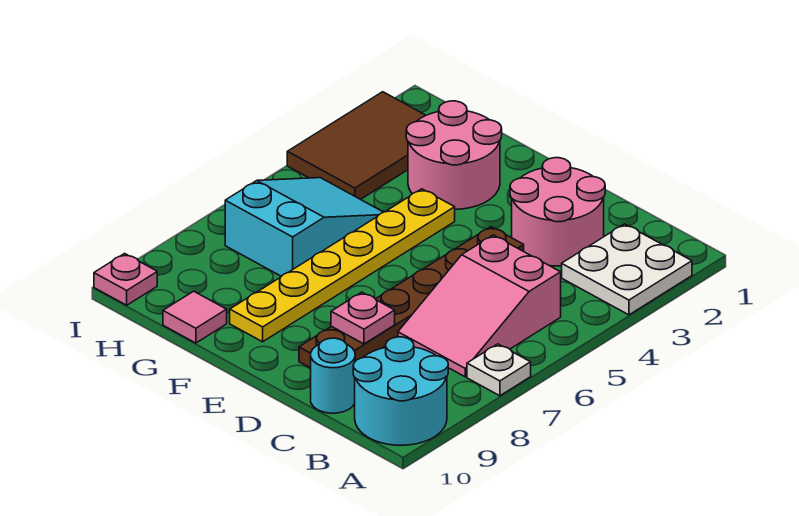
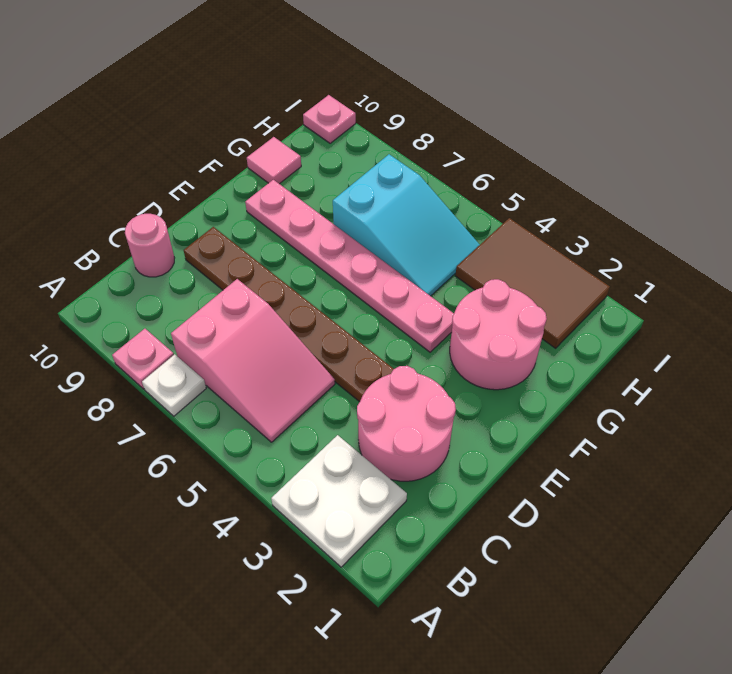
cyan round brick A9:B10 level 1 -> none
pink slope B5:C7 level 1 top 5 -> pink slope B5:C7 level 1 top 7
cyan round brick C10 level 1 -> pink round brick C10 level 1
pink plate D8 level 2 -> pink plate A8 level 1
yellow plate F4:F9 level 1 -> pink plate F4:F9 level 1

